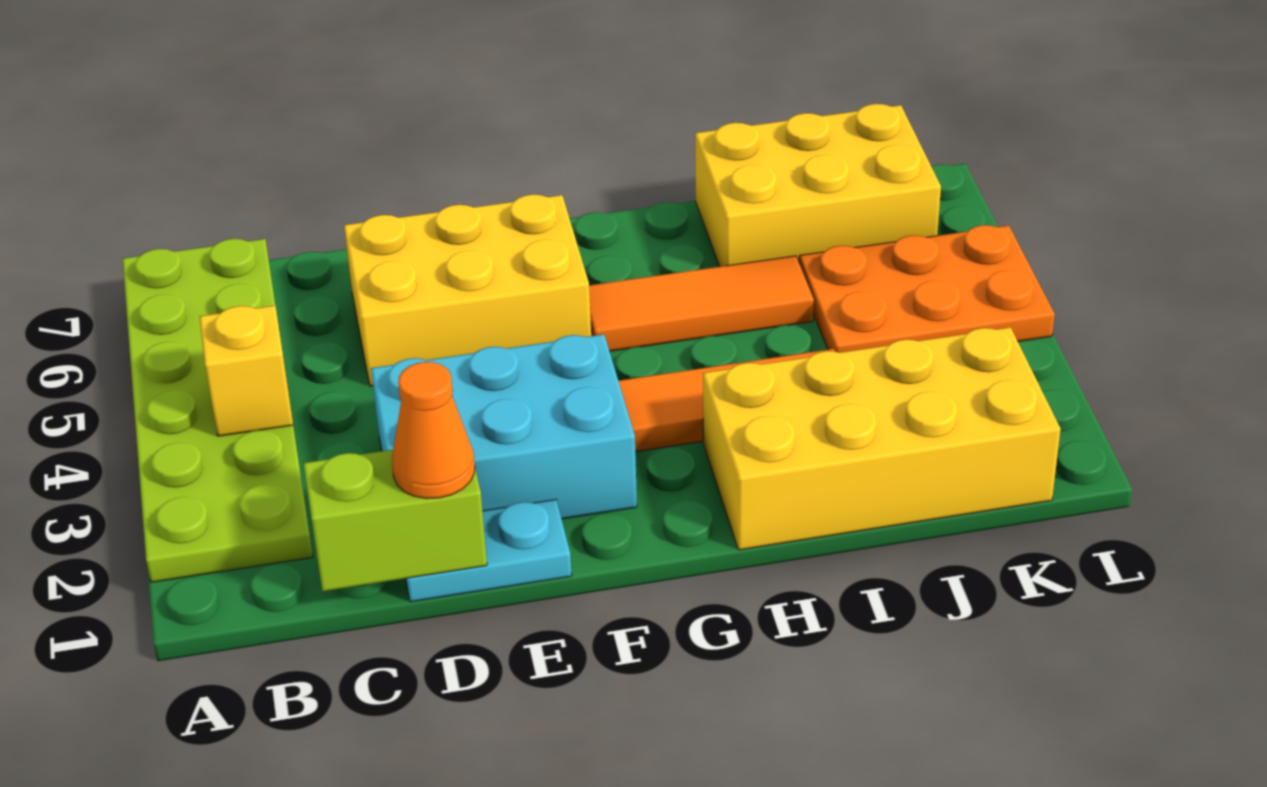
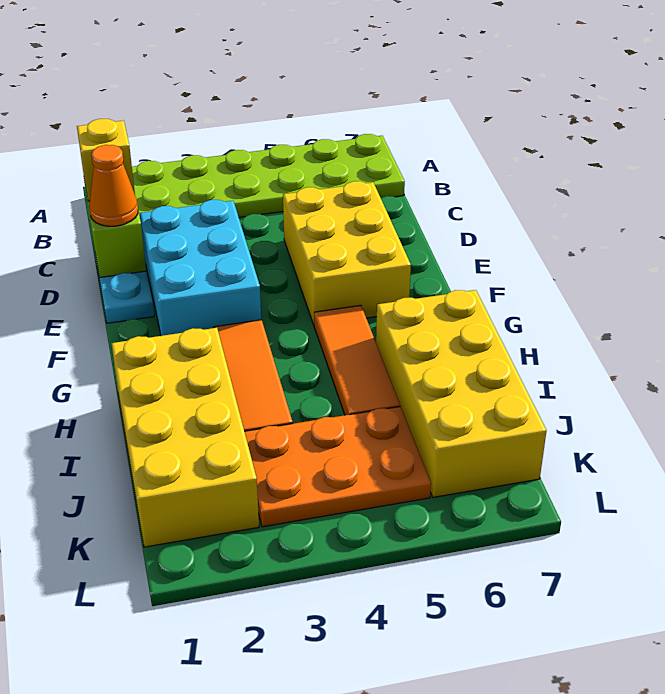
yellow brick B4 level 2 -> yellow brick C1 level 3
yellow brick I6:K7 level 1 -> yellow brick H6:K7 level 1
orange plate J4:L5 level 1 -> orange plate J3:K5 level 1

